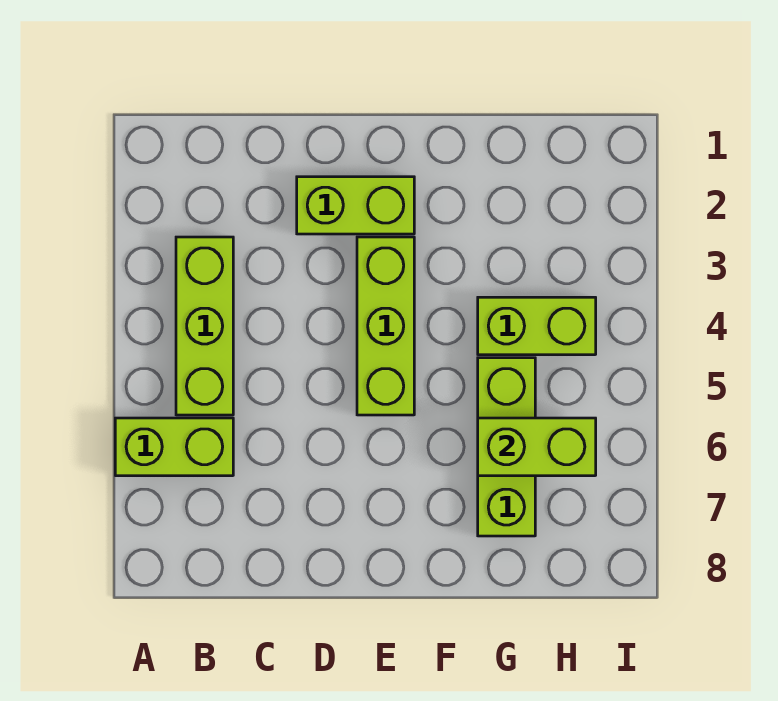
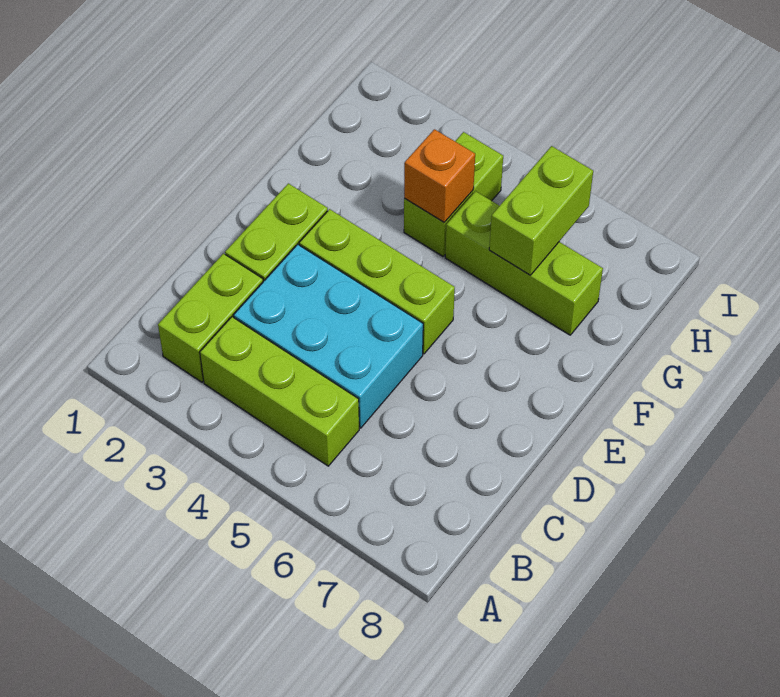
lime brick A6:B6 level 1 -> lime brick B2:C2 level 1
none -> cyan brick C3:D5 level 1
none -> orange brick G4 level 2

